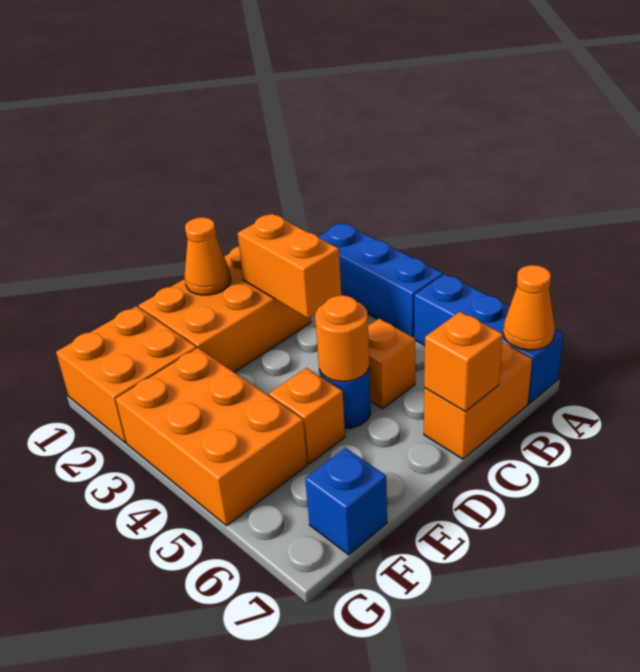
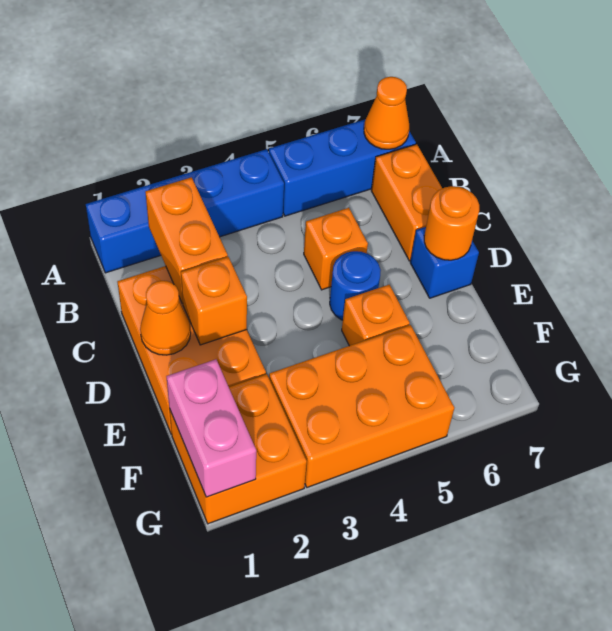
blue brick A2:A4 level 1 -> blue brick A1:A4 level 1
orange brick C2:C3 level 2 -> orange brick B2:C2 level 2
orange brick C7 level 2 -> orange brick D2 level 2
orange round brick D5 level 2 -> orange round brick D7 level 2
none -> pink brick F1:G1 level 2
blue brick F7 level 1 -> blue brick D7 level 1

